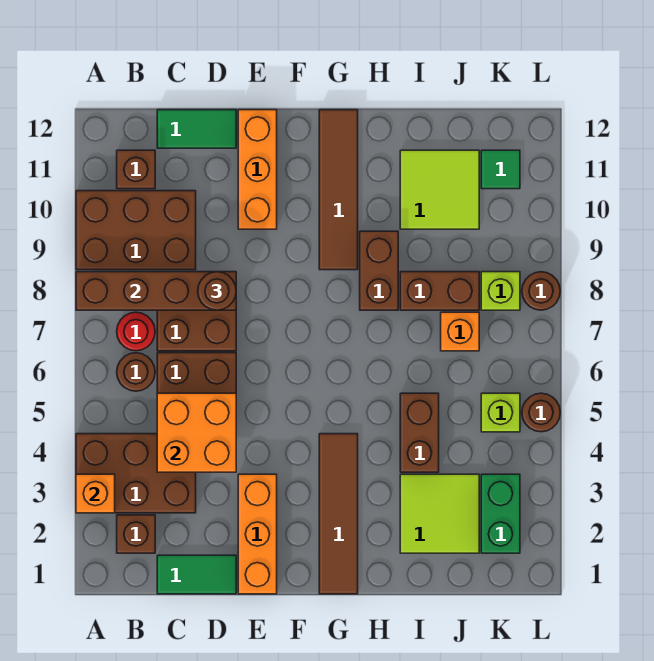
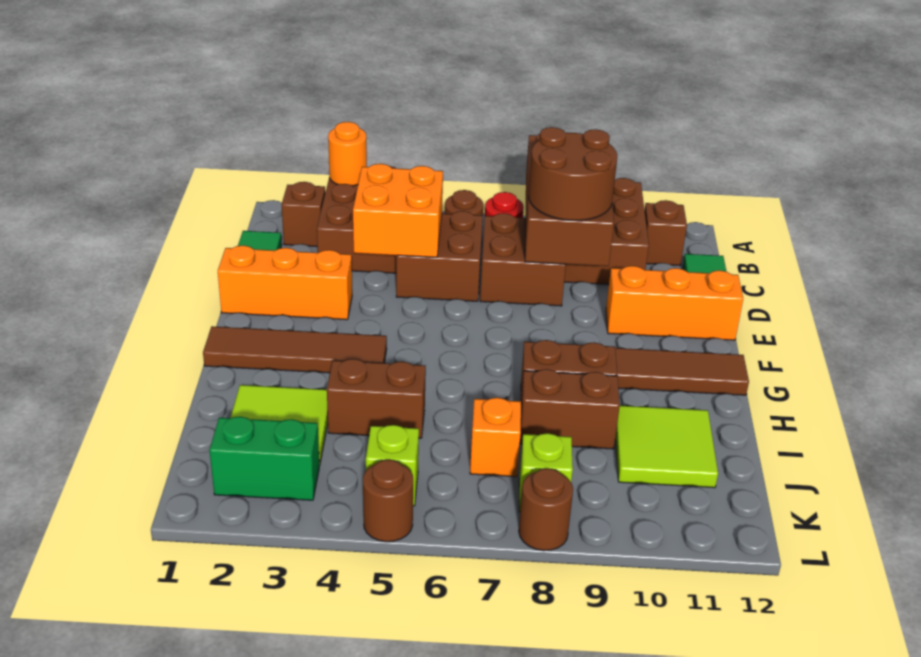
orange brick A3 level 2 -> orange round brick A3 level 2
brown brick A8:D8 level 2 -> brown brick A8:D9 level 2
brown round brick D8 level 3 -> brown round brick C8:D9 level 3
brown brick I8:J8 level 1 -> brown brick I8:I9 level 1
green tile K11 level 1 -> none

